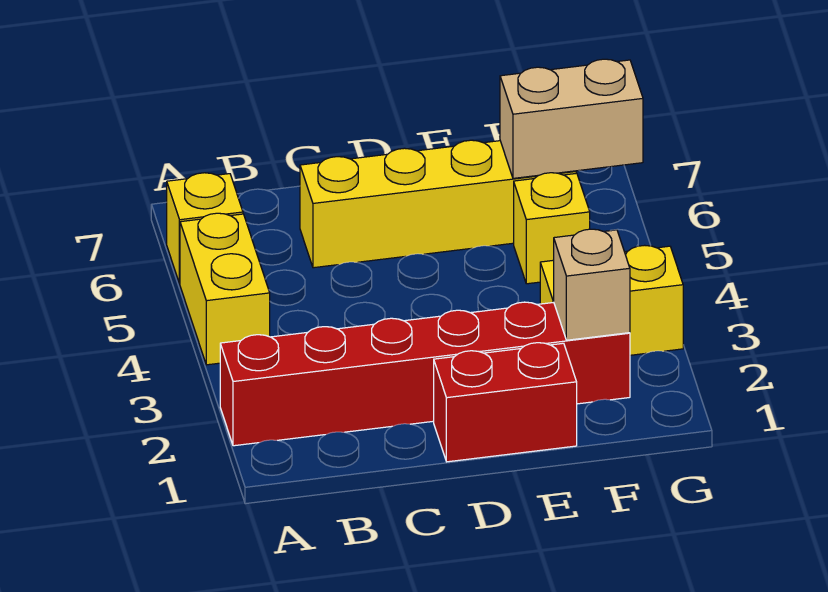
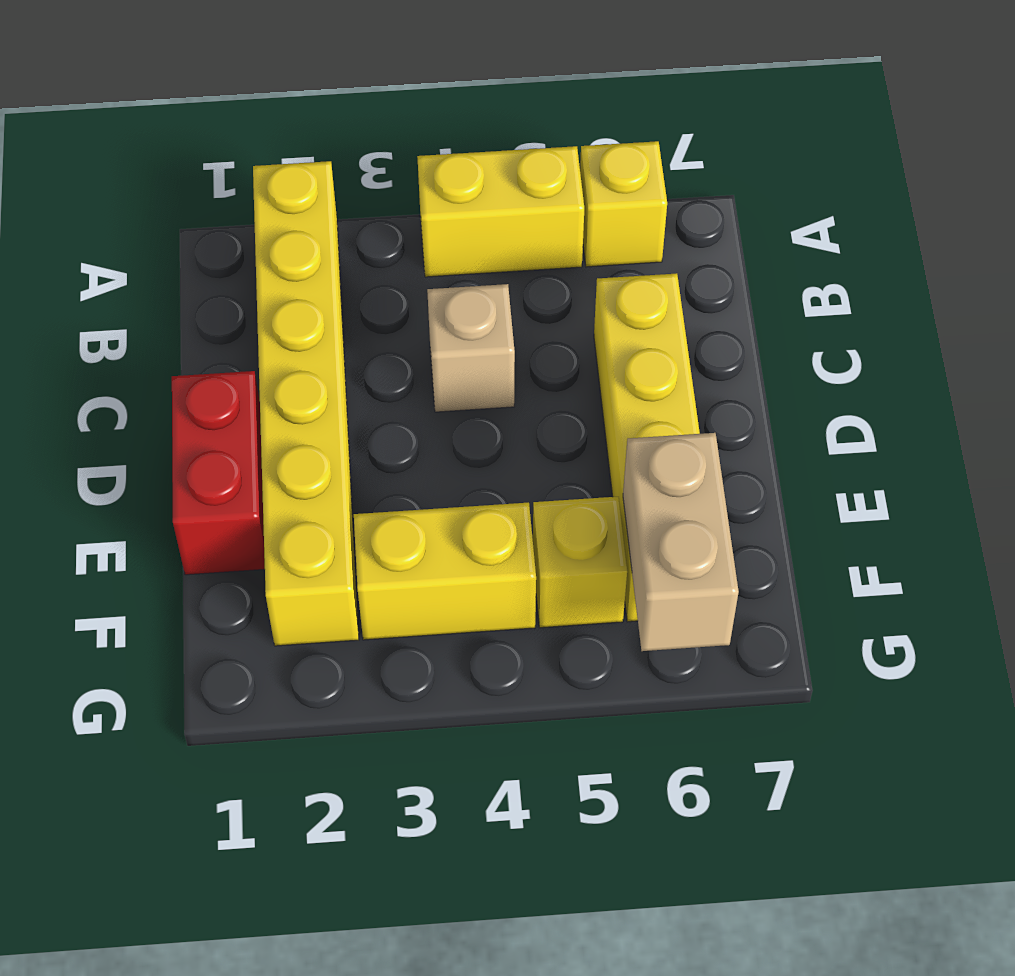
red brick A2:F2 level 1 -> yellow brick A2:F2 level 1
tan brick F2 level 2 -> tan brick C4 level 1
yellow brick F3:G3 level 1 -> yellow brick F3:F4 level 1

